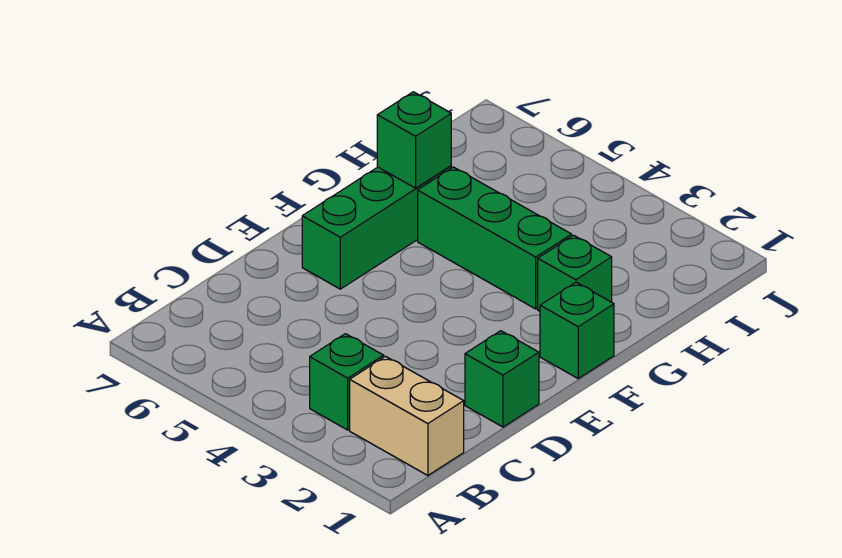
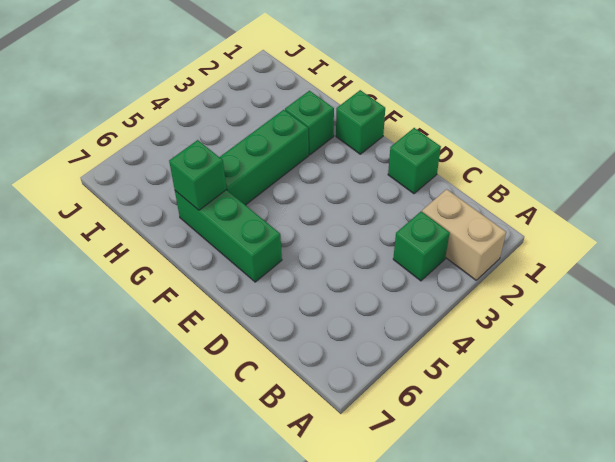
tan brick B1:B2 level 1 -> tan brick A2:B2 level 1

